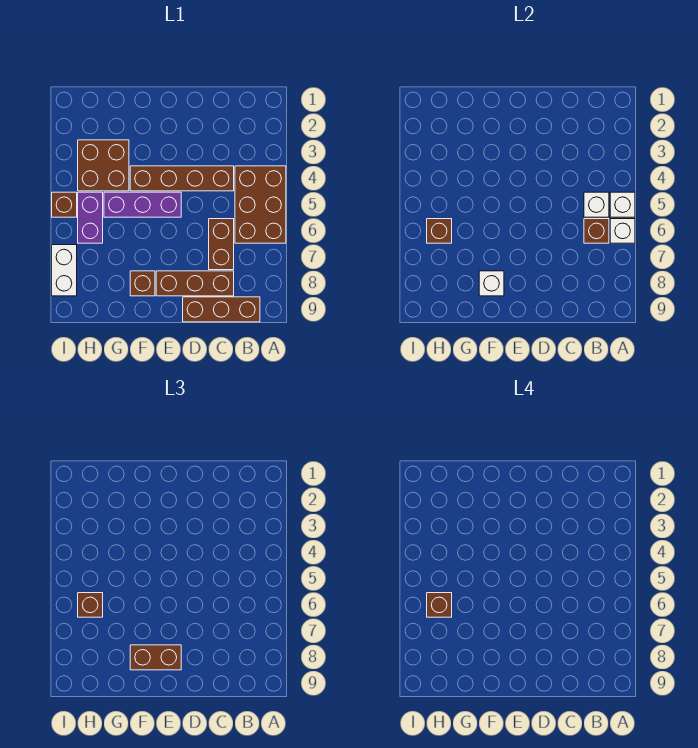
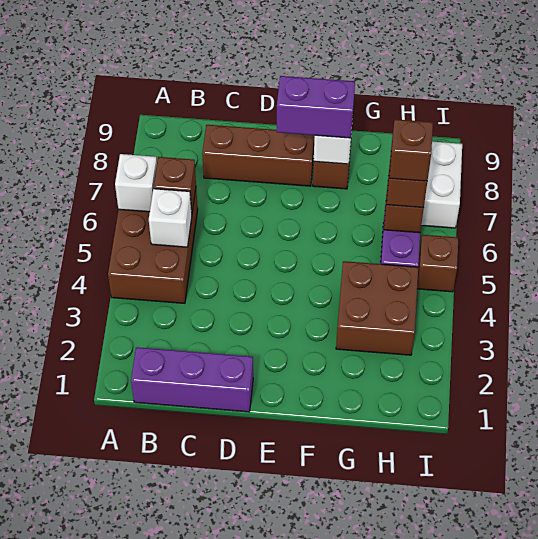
white brick A5 level 2 -> none
brown brick B9:D9 level 1 -> none
brown brick C4:F4 level 1 -> none
brown brick C6:C7 level 1 -> none
purple brick E5:G5 level 1 -> purple brick B1:D1 level 1
brown brick E8:F8 level 3 -> purple brick E8:F8 level 3

